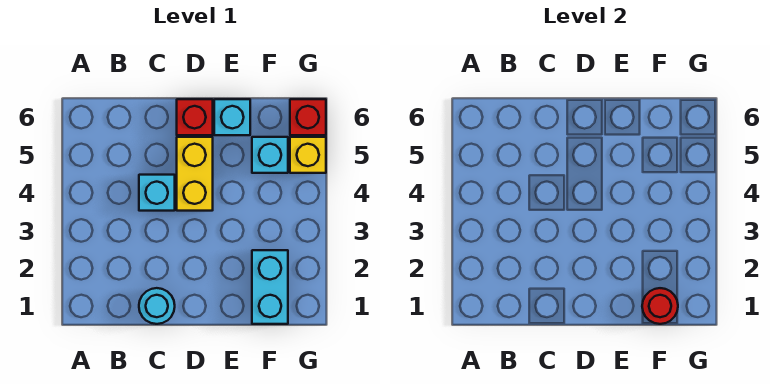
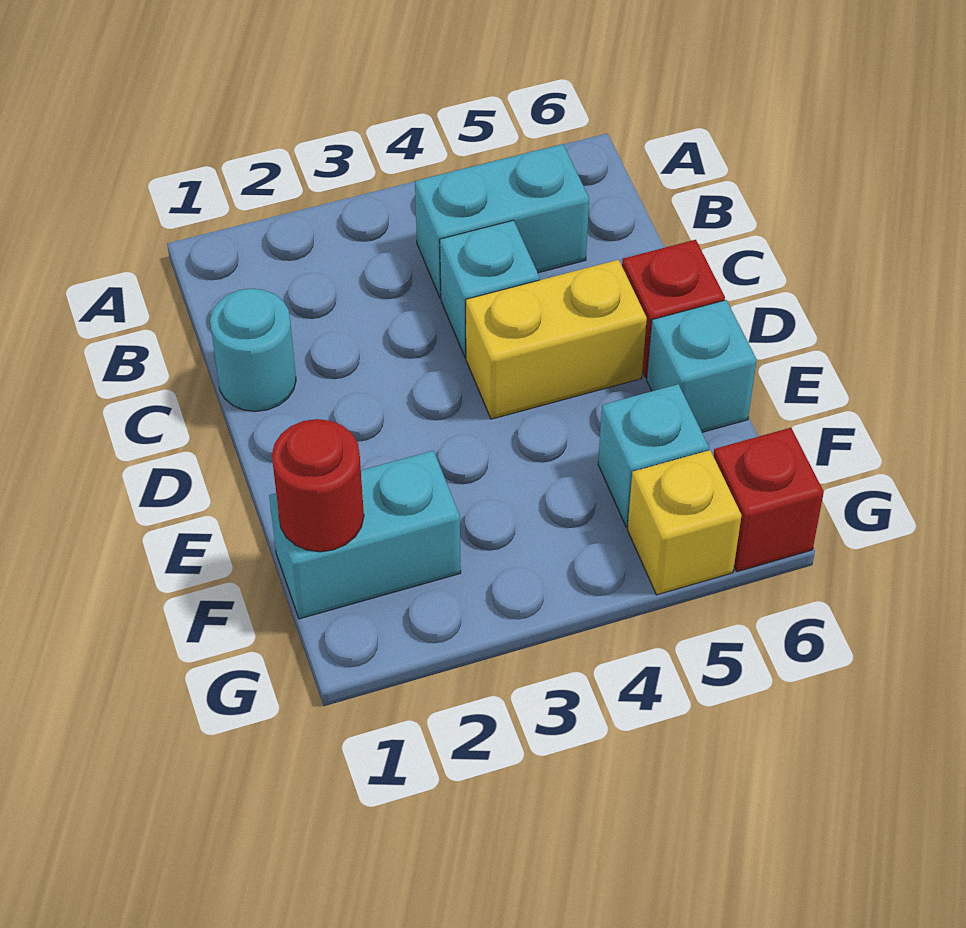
none -> cyan brick B4:B5 level 1

